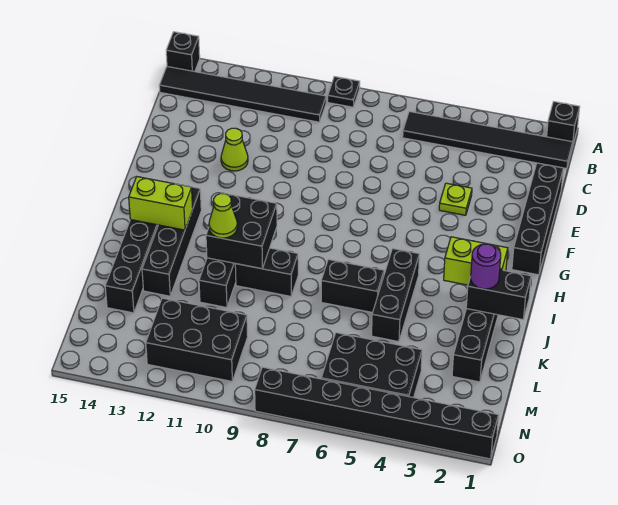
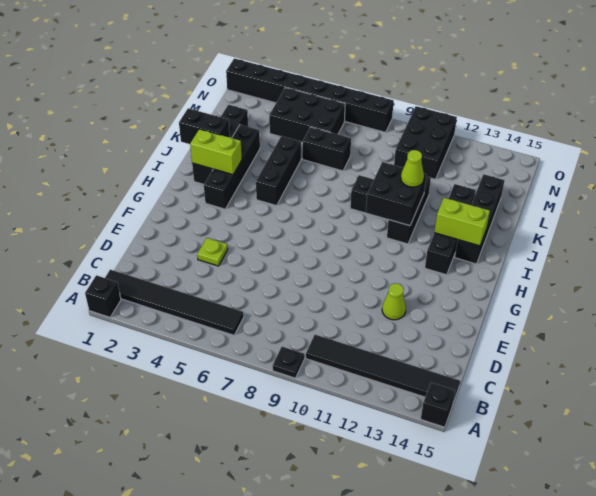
black brick D1:G1 level 1 -> black brick H3:K3 level 1
purple round brick J2 level 3 -> none
black brick J6:J7 level 1 -> black brick L6:L7 level 1
black brick M10:N12 level 1 -> black brick M10:O11 level 1

